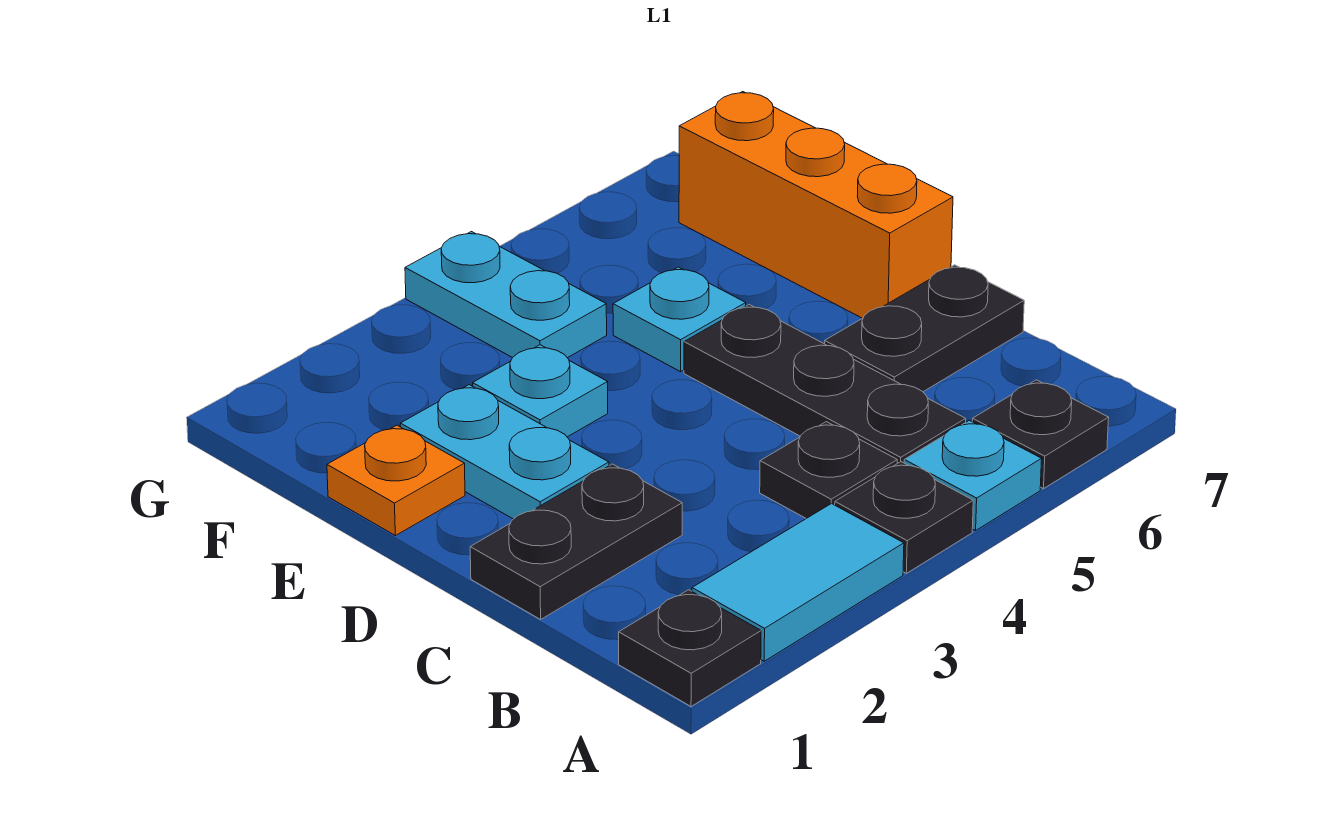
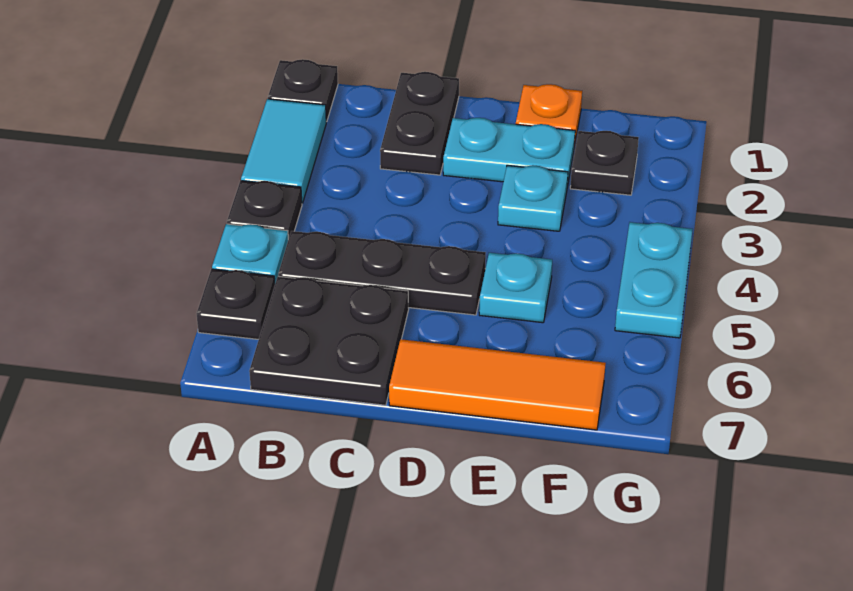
black plate B4 level 1 -> black plate F2 level 1
black plate C6:C7 level 1 -> black plate B6:C7 level 1
orange brick D7:F7 level 1 -> orange tile D7:F7 level 1
cyan plate F4:G4 level 1 -> cyan plate G4:G5 level 1

